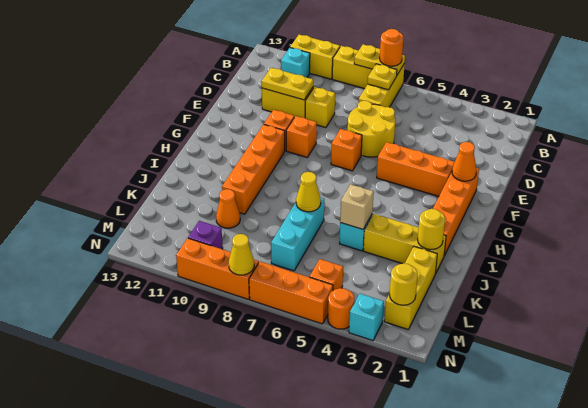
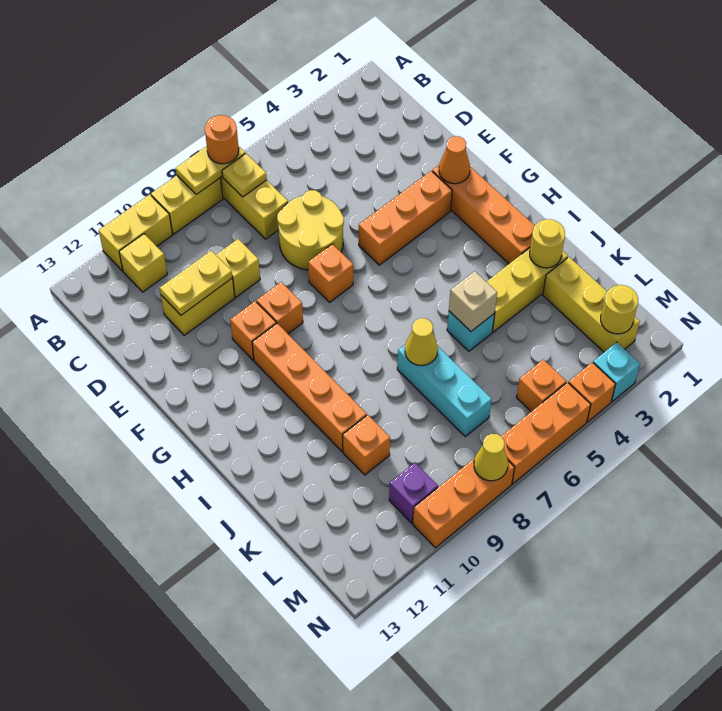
cyan brick B11 level 1 -> yellow brick B11 level 1
orange cone K10 level 1 -> orange brick K10 level 1
orange round brick N4 level 1 -> orange brick N4 level 1

